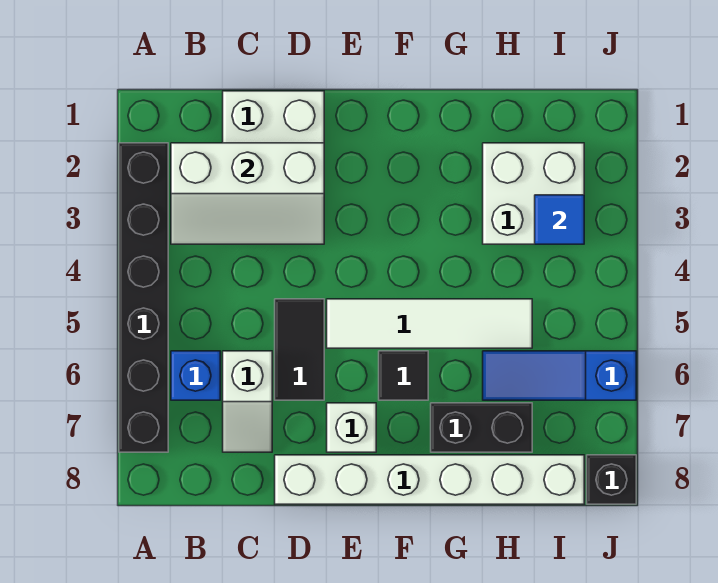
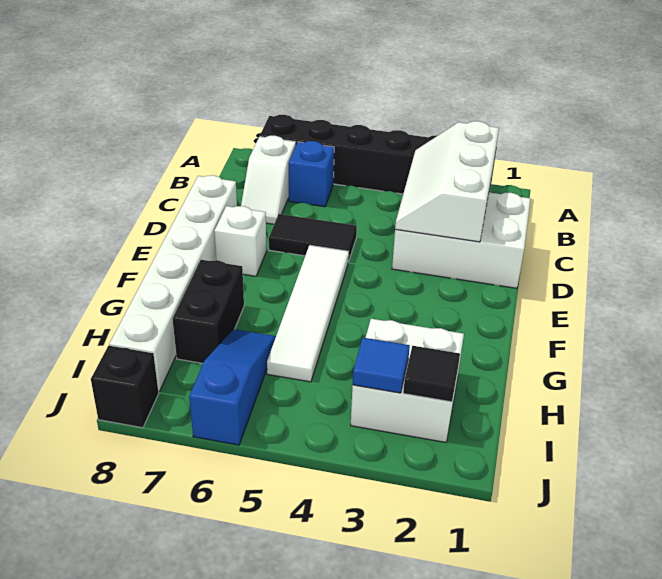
white slope C6:C7 level 1 top 6 -> white slope B7:C7 level 1 top B
black tile F6 level 1 -> black tile I2 level 2

